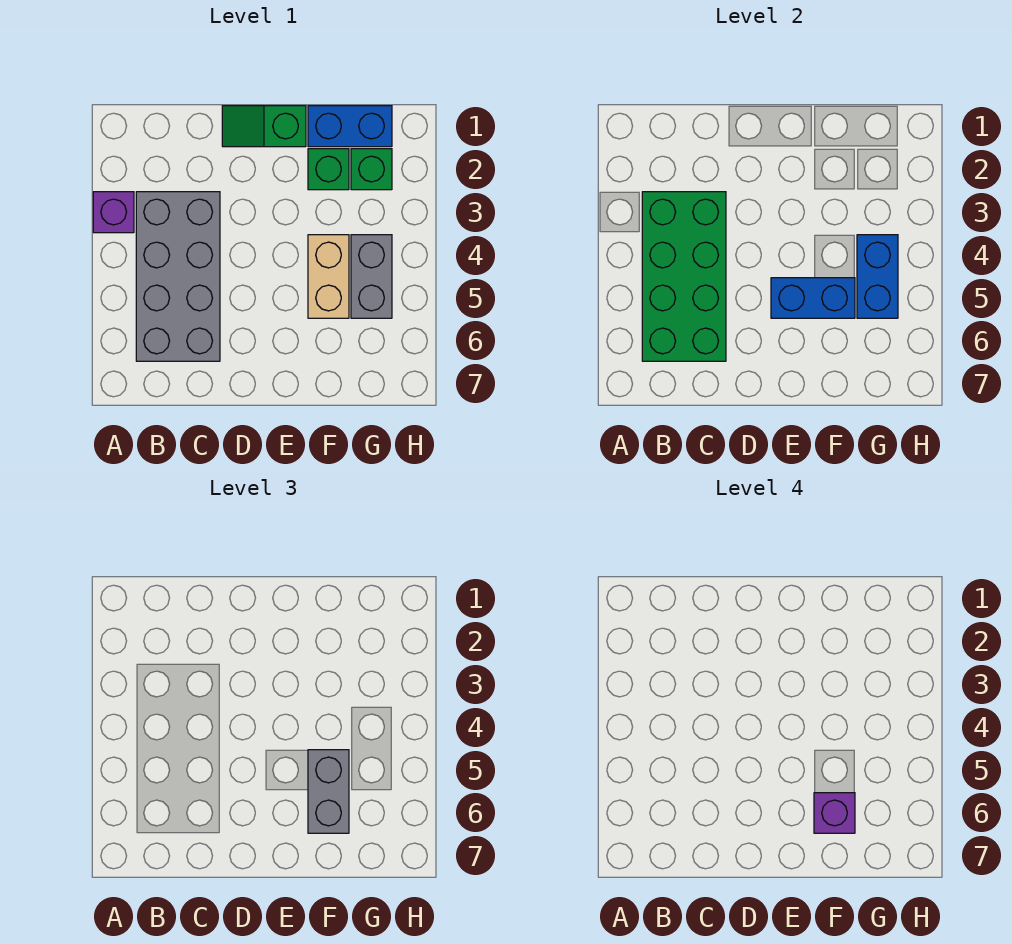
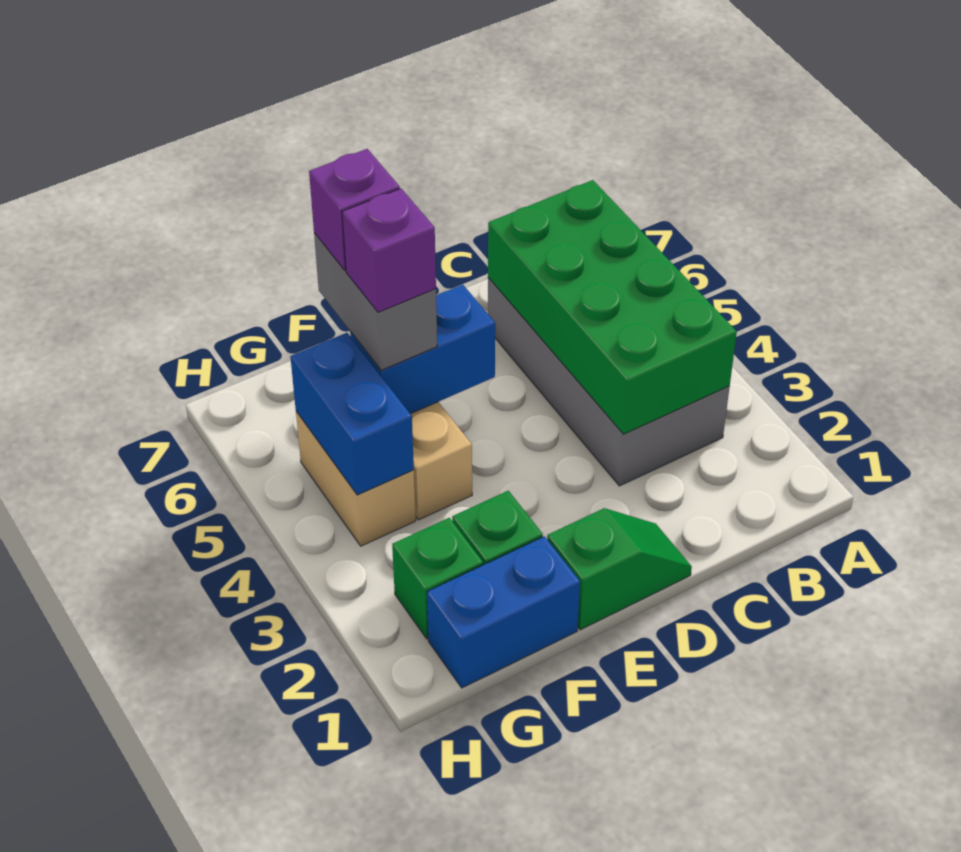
purple brick A3 level 1 -> purple brick F5 level 4
grey brick G4:G5 level 1 -> tan brick G4:G5 level 1

